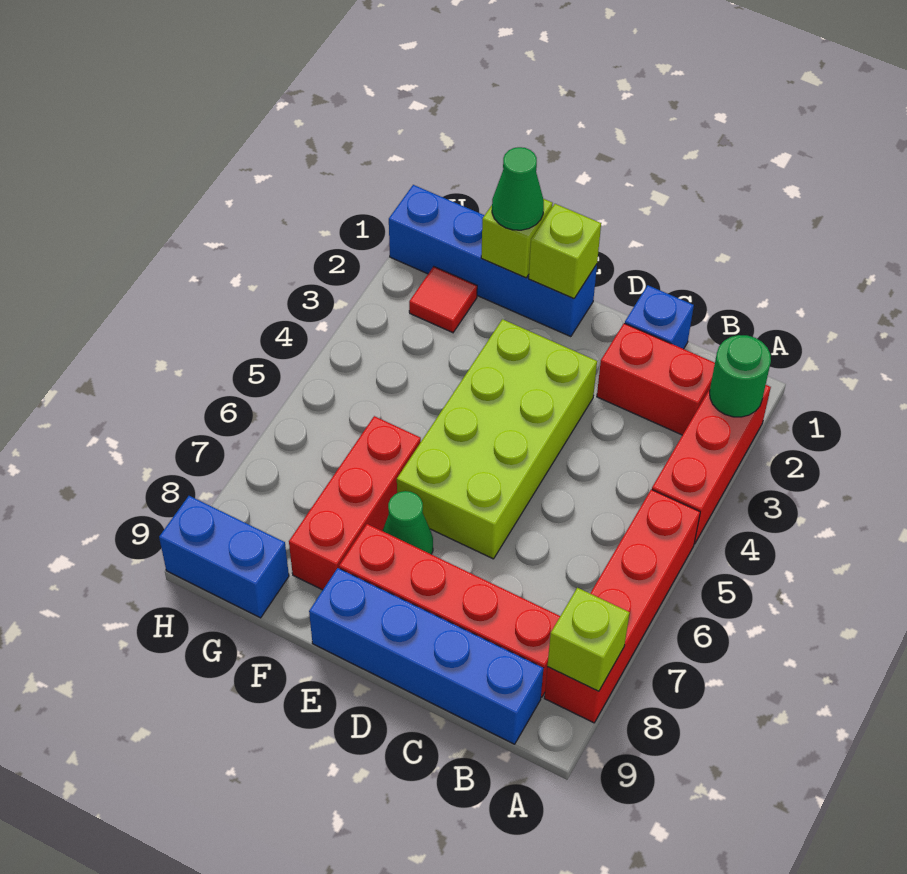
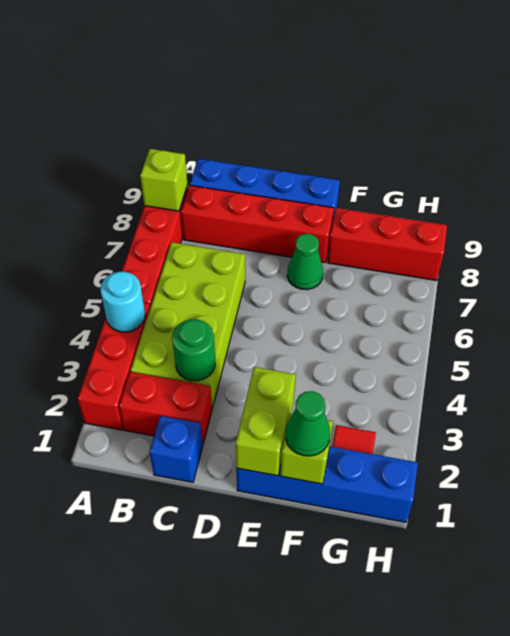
green round brick A2 level 2 -> green round brick C3 level 2
none -> cyan round brick A4 level 2
lime brick D3:E6 level 1 -> lime brick B3:C6 level 1
lime brick E1 level 2 -> lime brick E1:E2 level 2
red brick F6:F8 level 1 -> red brick F8:H8 level 1
blue brick G9:H9 level 1 -> none

